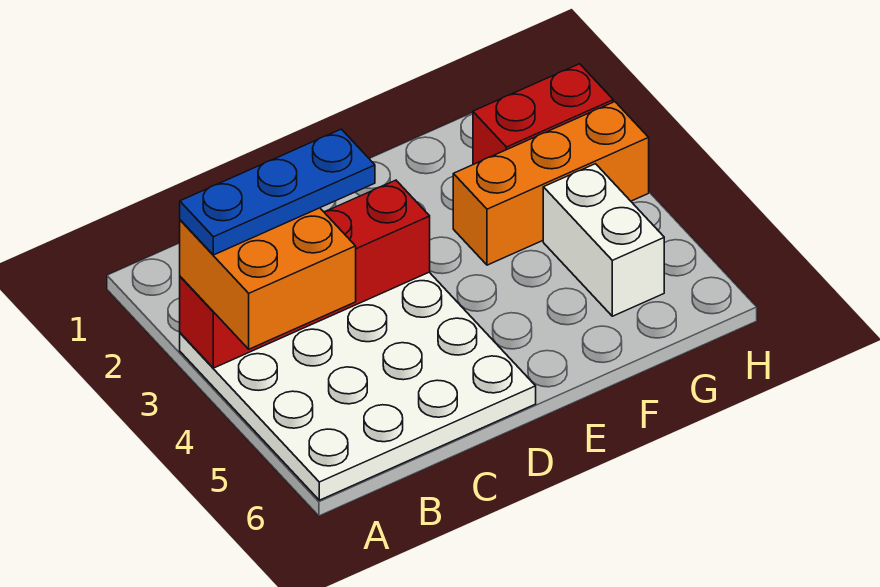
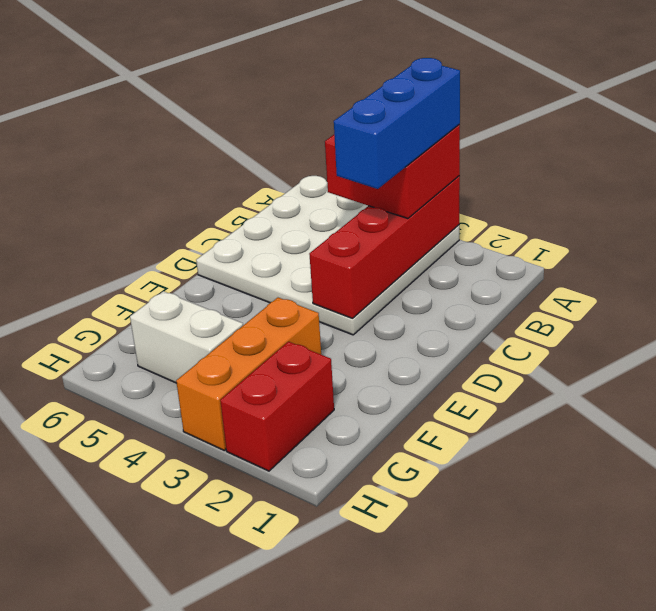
orange brick A3:B4 level 3 -> red brick A3:B4 level 3
blue plate A3:C3 level 4 -> blue brick A3:C3 level 4

